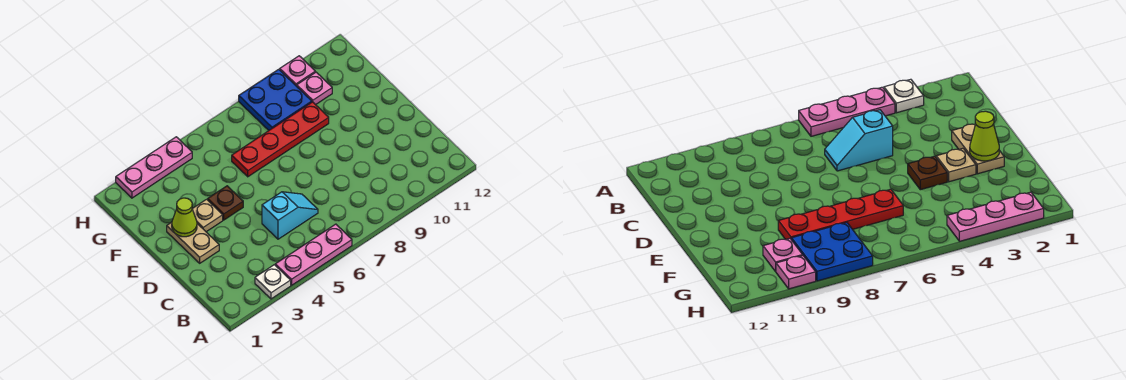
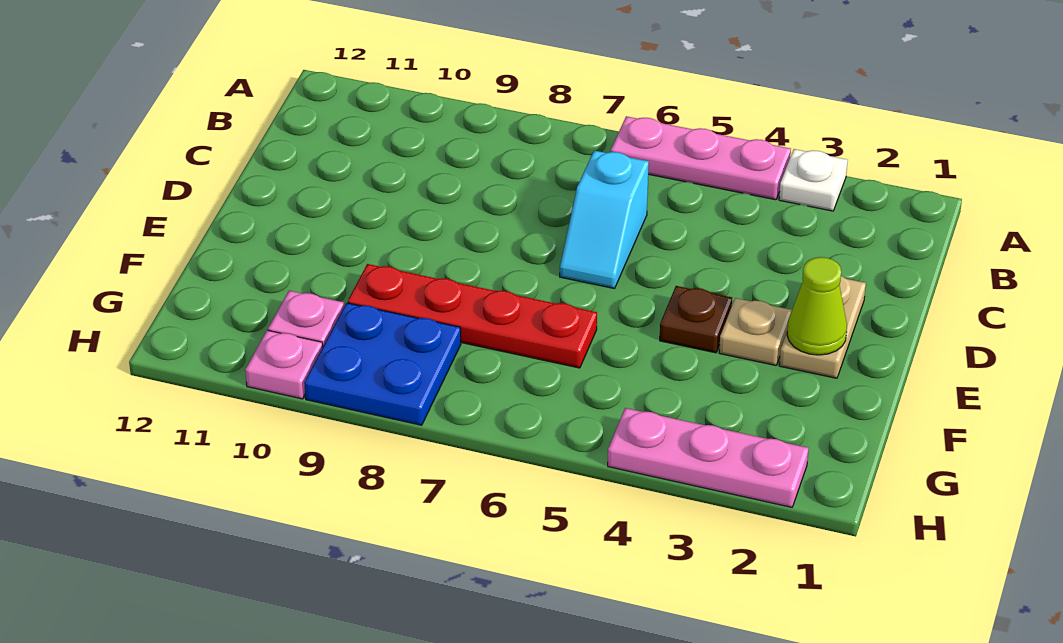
cyan slope C5:C6 level 1 top 5 -> cyan slope C6:D6 level 1 top C

